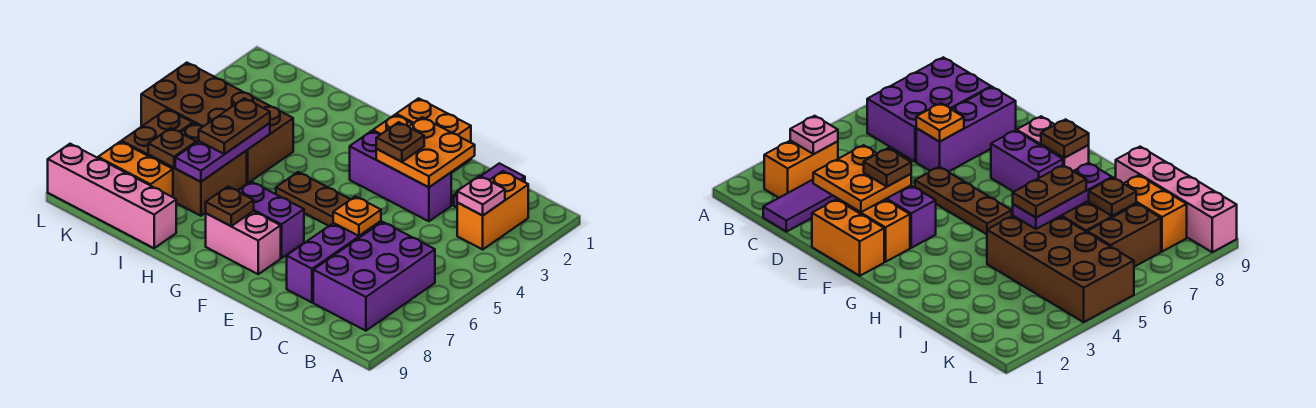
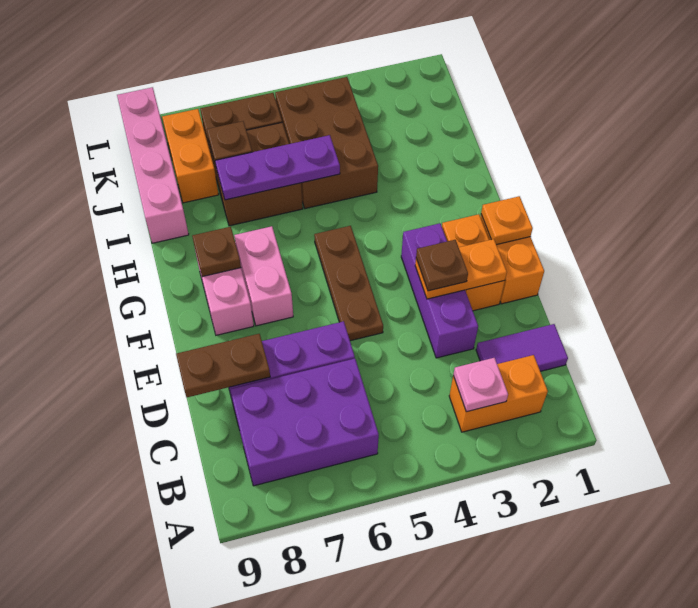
orange plate D2:E3 level 2 -> orange plate E2:E3 level 2
orange plate D6 level 2 -> orange plate F1 level 2
purple brick F7:G7 level 1 -> pink brick F7:G7 level 1
brown brick I4:L5 level 1 -> brown brick I4:K5 level 1
brown plate I5:I6 level 3 -> brown plate D8:D9 level 2

